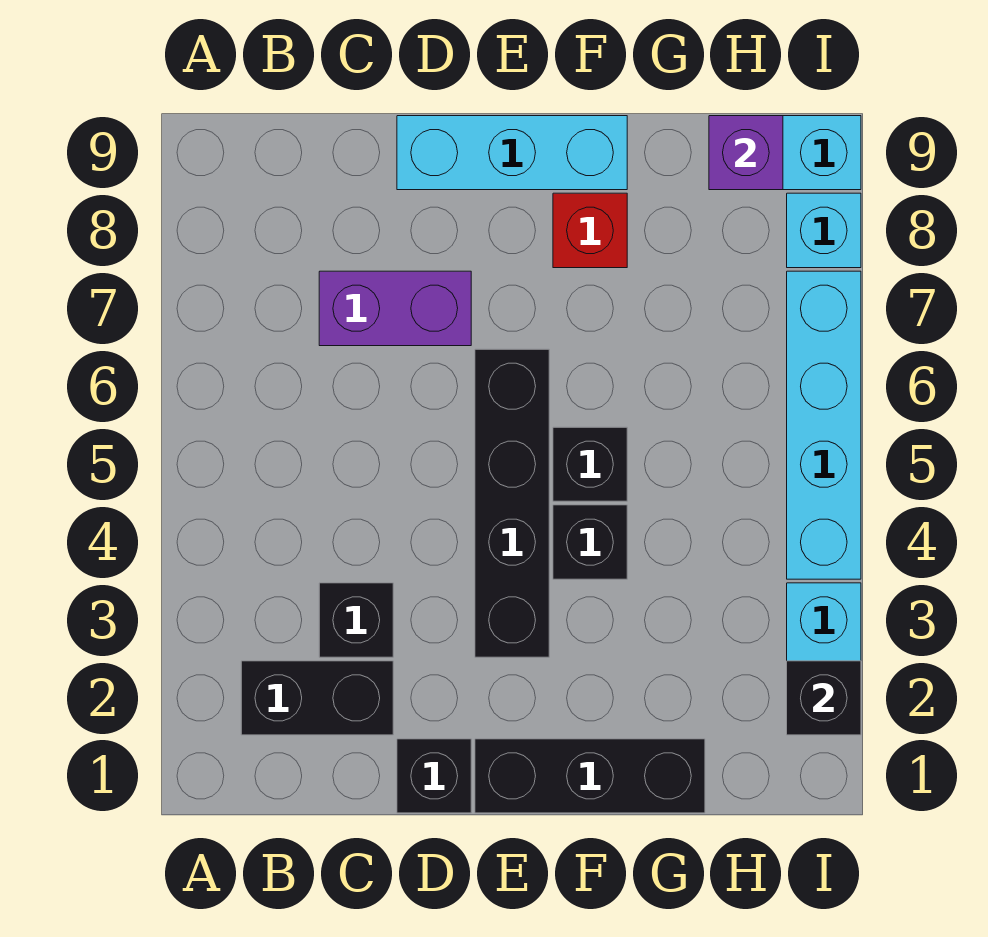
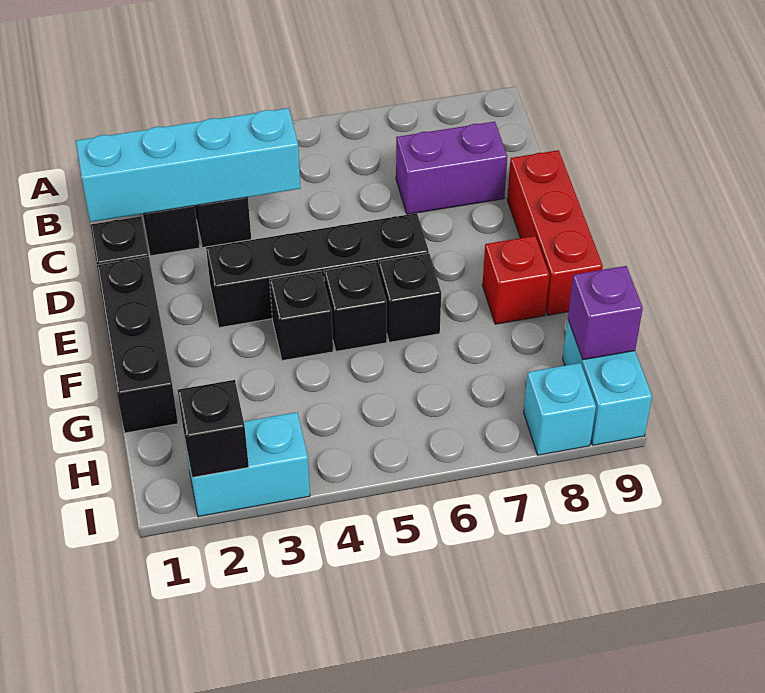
purple brick C7:D7 level 1 -> purple brick C7:C8 level 1
cyan brick D9:F9 level 1 -> red brick D9:F9 level 1
none -> black brick F6 level 1
cyan brick I4:I7 level 1 -> cyan brick C1:C4 level 2

